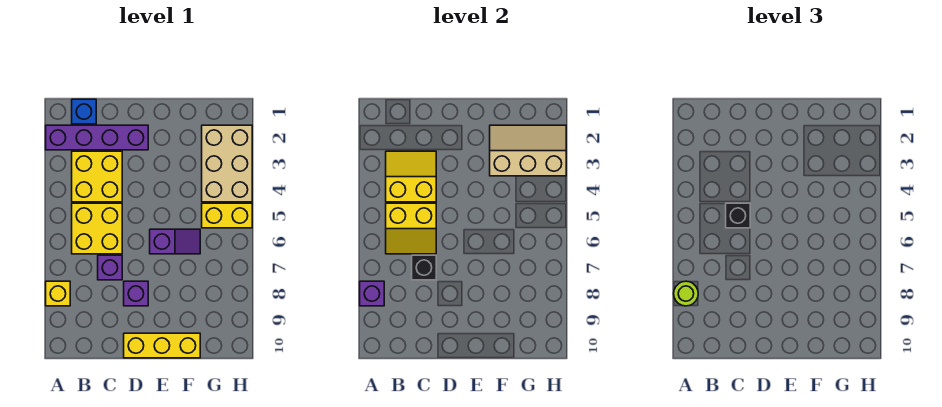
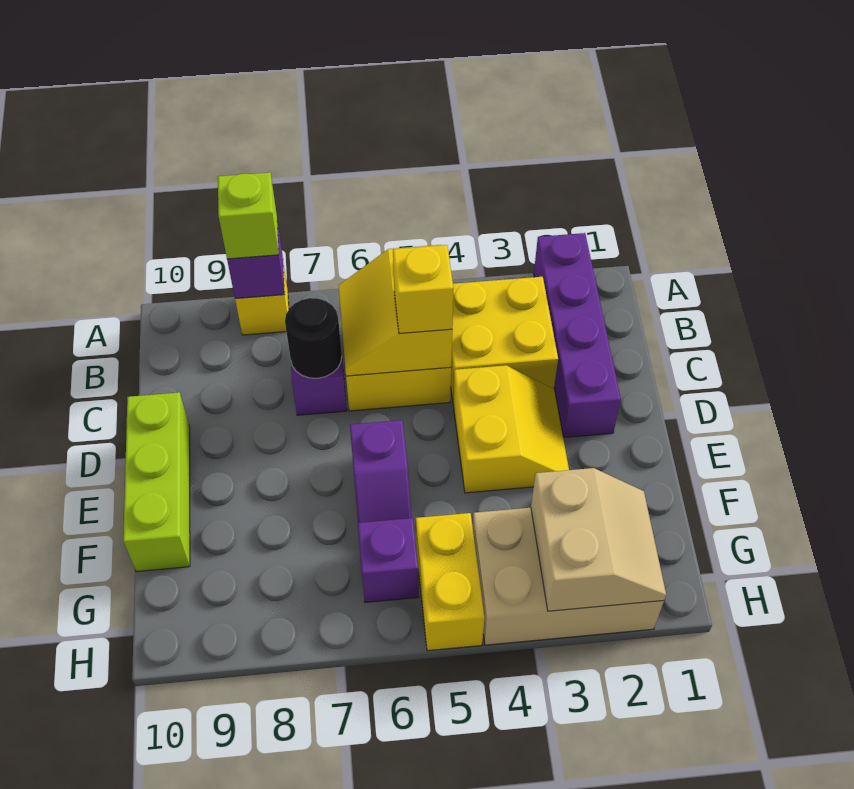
lime round brick A8 level 3 -> lime brick A8 level 3
blue brick B1 level 1 -> none
yellow slope B3:C4 level 2 top 4 -> yellow slope D3:E4 level 1 top 4
black brick C5 level 3 -> yellow brick C5 level 3
black brick C7 level 2 -> black round brick C7 level 2
purple brick D8 level 1 -> purple brick G6 level 1
yellow brick D10:F10 level 1 -> lime brick D10:F10 level 1
tan slope F2:H3 level 2 top 3 -> tan slope G2:H3 level 2 top 3

